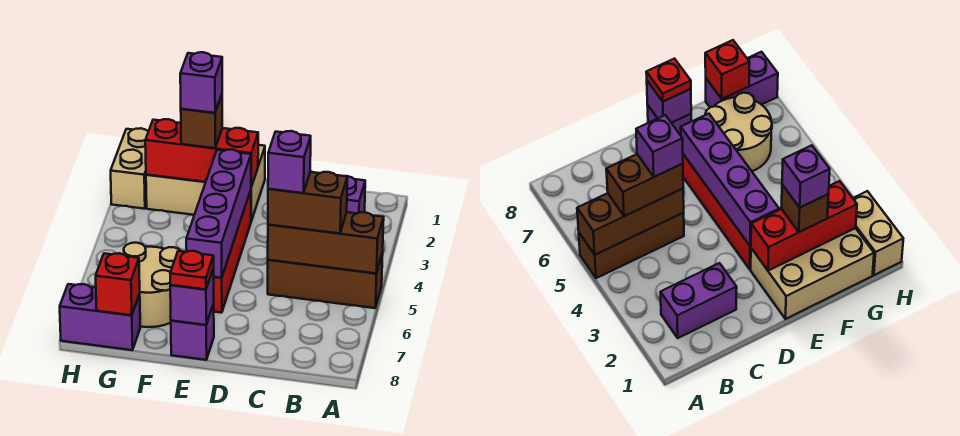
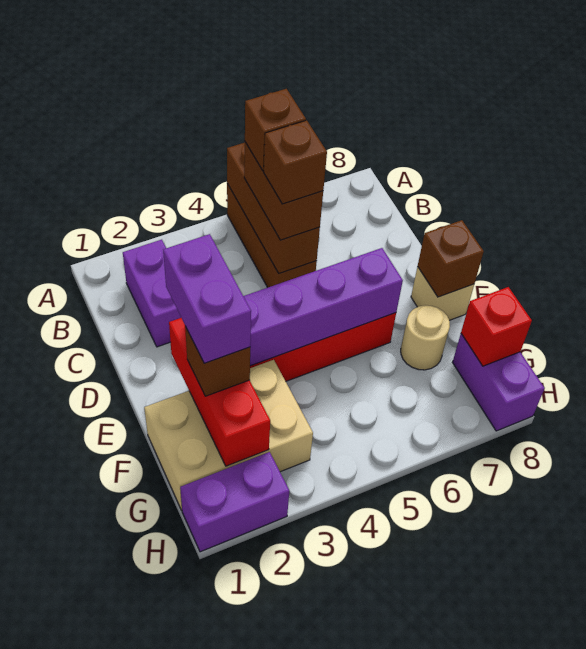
none -> brown brick B5 level 4
purple brick C5 level 4 -> brown brick C5 level 4
tan brick E1:G2 level 1 -> tan brick F1:G3 level 1
purple brick E8 level 1 -> tan brick E8 level 1
purple brick E8 level 2 -> brown brick E8 level 2
red plate E8 level 3 -> none
purple brick F2 level 4 -> purple brick E2:F2 level 4
tan round brick F6:G7 level 1 -> tan round brick F7 level 1
tan brick H1:H2 level 1 -> purple brick H1:H2 level 1

